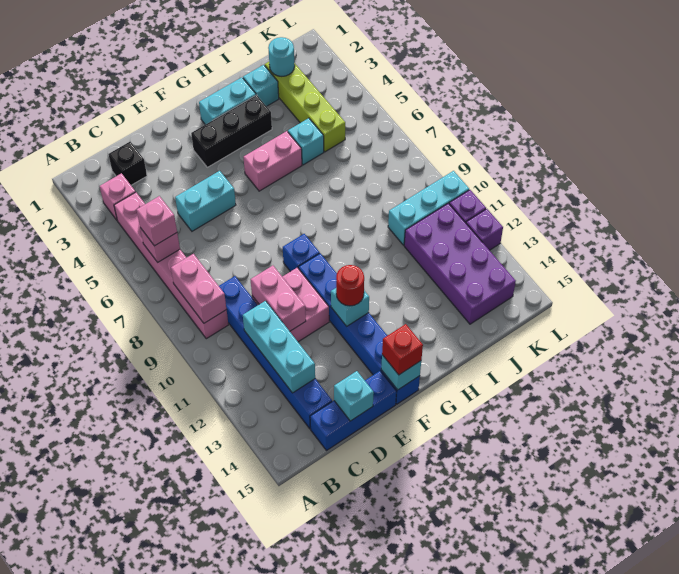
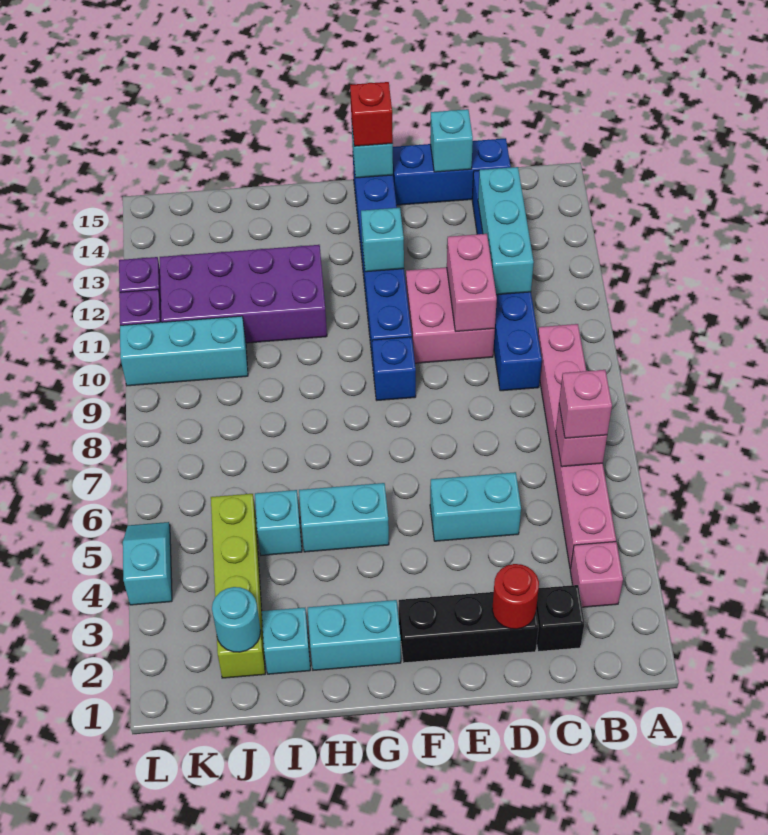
pink brick B8:B9 level 2 -> none
black brick F3:H3 level 1 -> black brick D2:F2 level 1
red round brick F12 level 3 -> red round brick D2 level 2
pink brick G5:H5 level 1 -> cyan brick G5:H5 level 1
purple brick J11:K14 level 1 -> purple brick H11:K12 level 1
none -> cyan slope L4:L5 level 1 top 4

